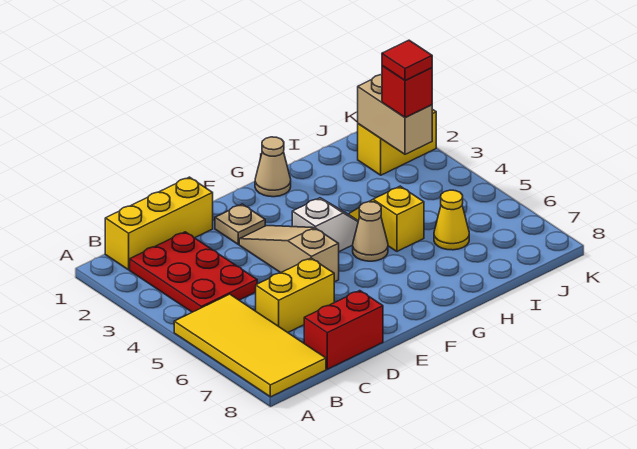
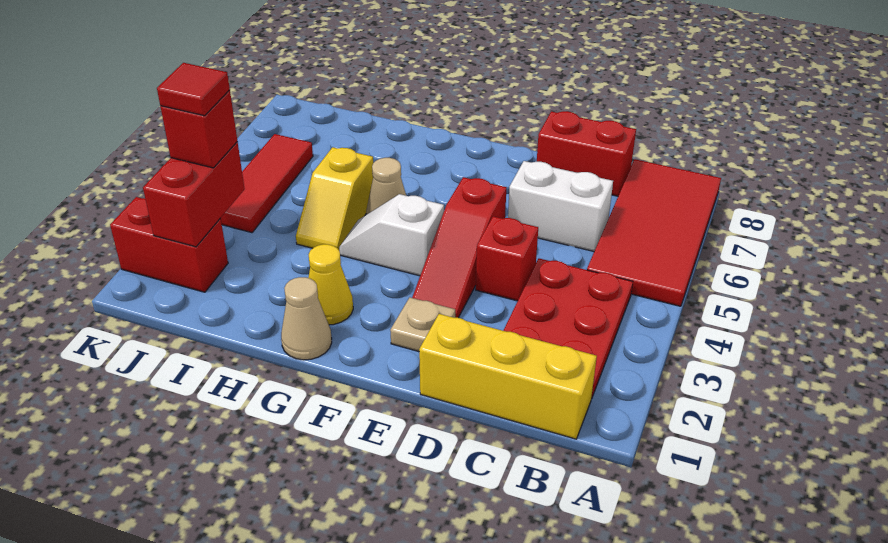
yellow tile A5:B8 level 1 -> red tile A5:B8 level 1
yellow brick C6:D6 level 1 -> white brick C6:D6 level 1
none -> red brick D4 level 1
tan slope E3:E5 level 1 top 5 -> red slope E3:E5 level 1 top 5
yellow cone I6 level 1 -> yellow cone G2 level 1
yellow brick J2:K2 level 1 -> red brick J2:K2 level 1
tan brick J2:J3 level 2 -> red brick J2:J3 level 2
none -> red tile J4:J6 level 1

